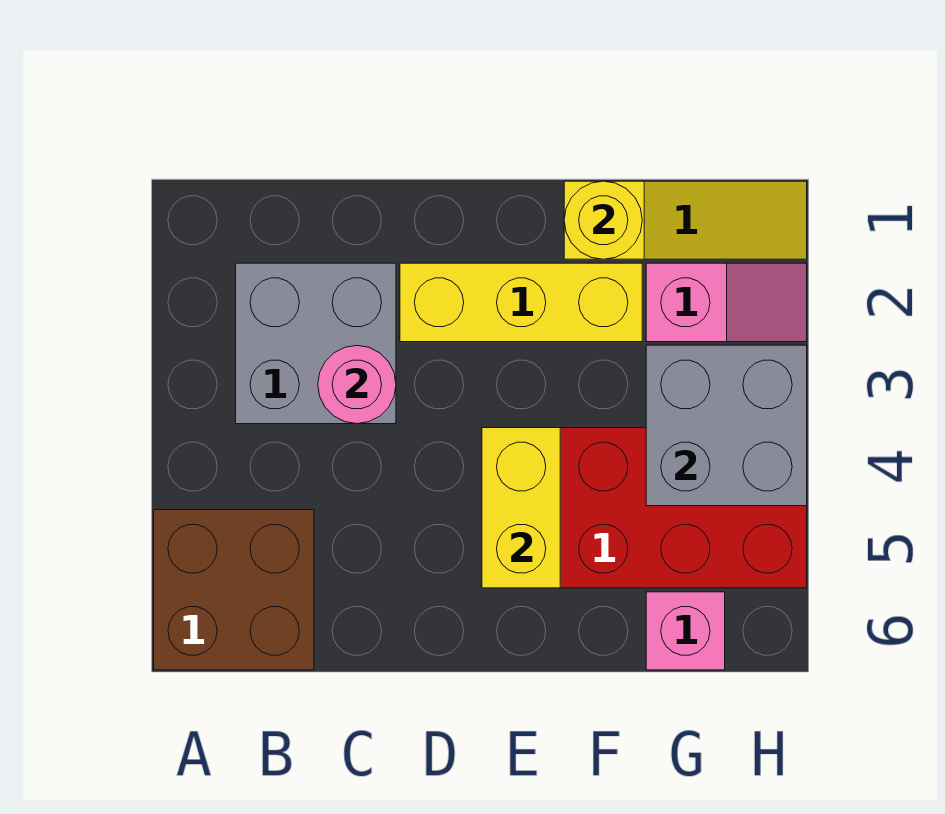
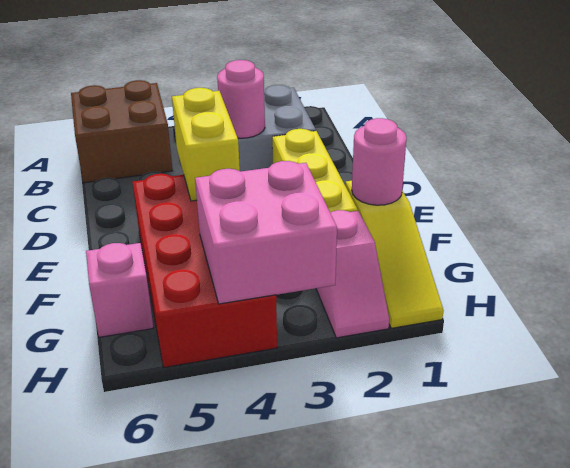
yellow brick E4:E5 level 2 -> yellow brick D4:E4 level 2
yellow round brick F1 level 2 -> pink round brick F1 level 2
grey brick G3:H4 level 2 -> pink brick G3:H4 level 2

